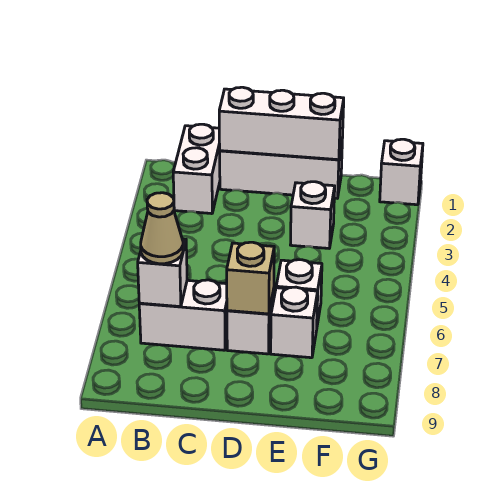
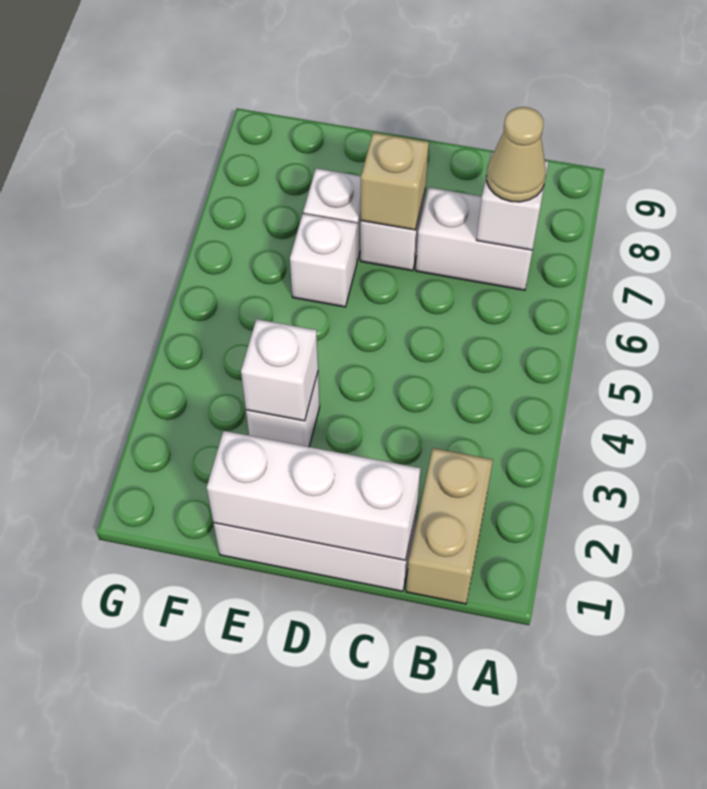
white brick B1:B2 level 1 -> tan brick B1:B2 level 1
white brick G1 level 1 -> white brick E3 level 2

